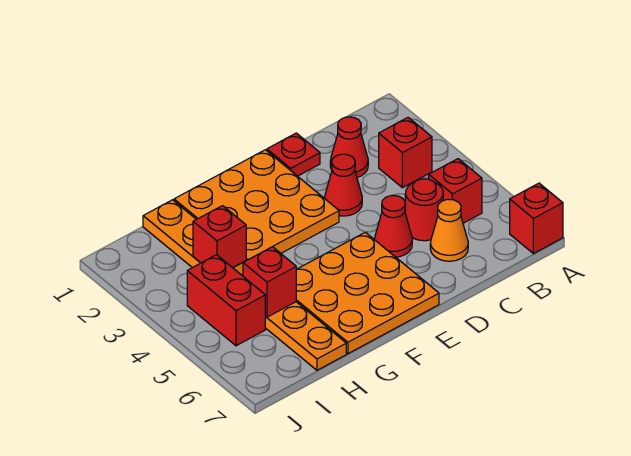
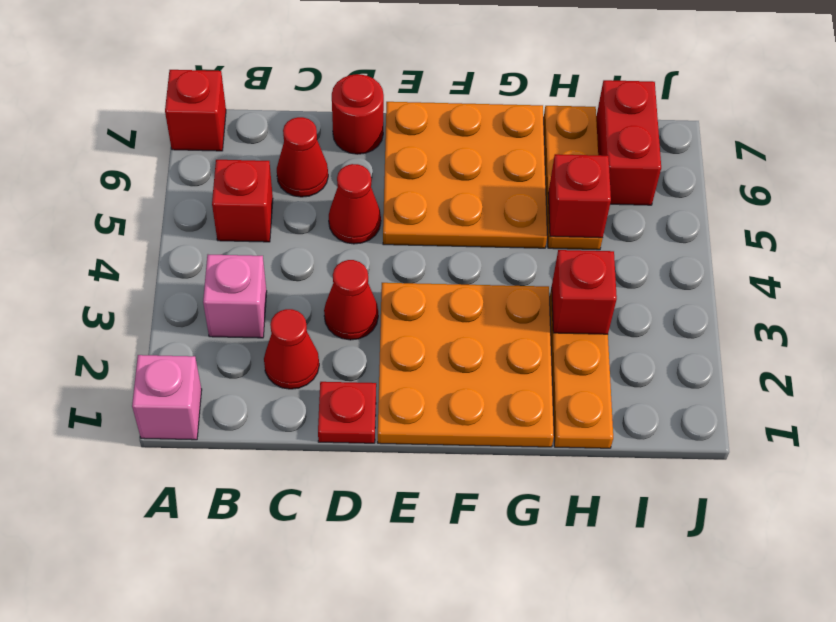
none -> pink brick A1 level 1
red brick B3 level 1 -> pink brick B3 level 1
red round brick C5 level 1 -> red round brick D7 level 1
orange cone C6 level 1 -> red cone C6 level 1
red brick I4:I5 level 1 -> red brick I6:I7 level 1

